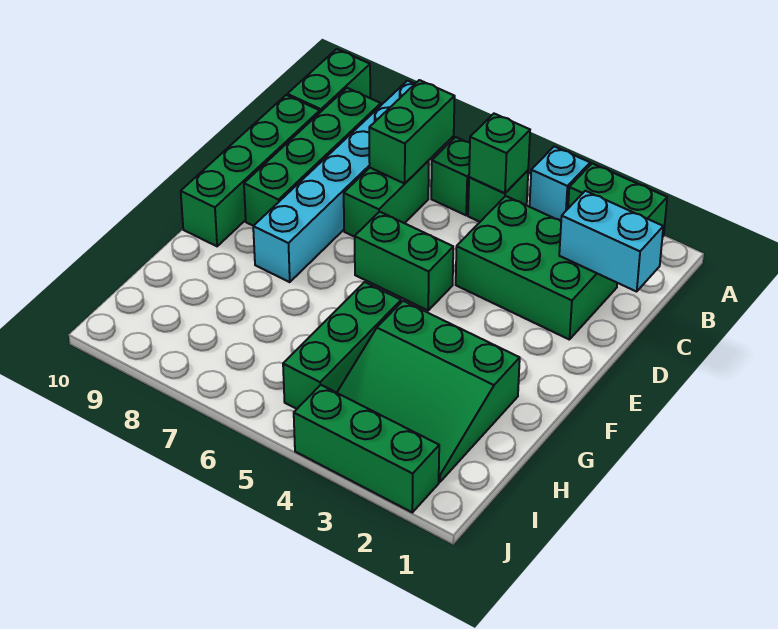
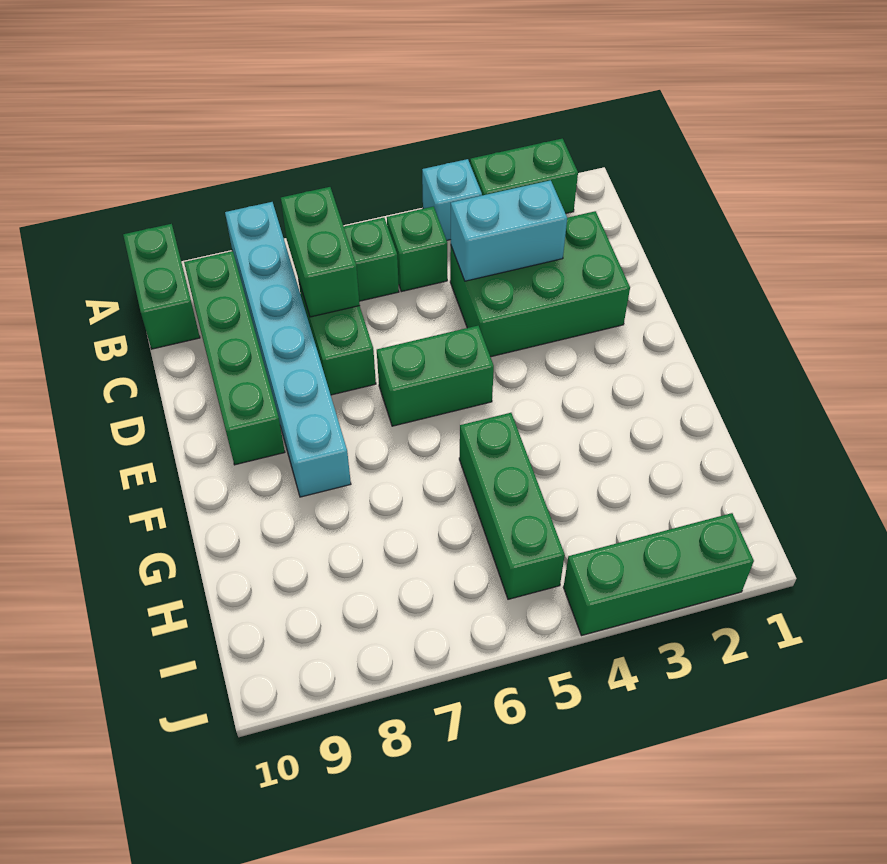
green brick B5 level 2 -> none
cyan brick C1:C2 level 2 -> cyan brick C3:C4 level 2
green brick C10:F10 level 1 -> none
green slope G2:I4 level 1 top G -> none

